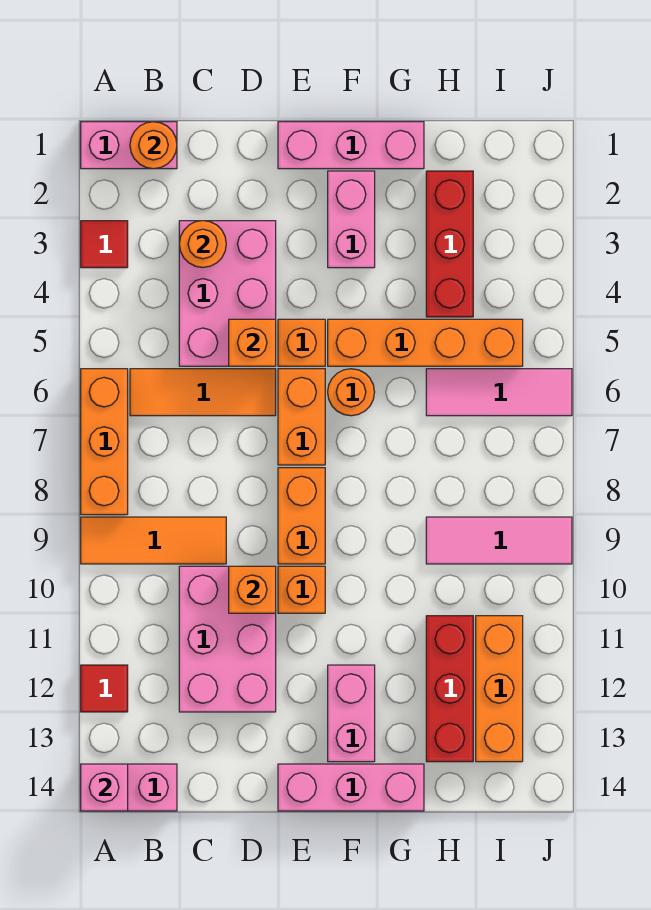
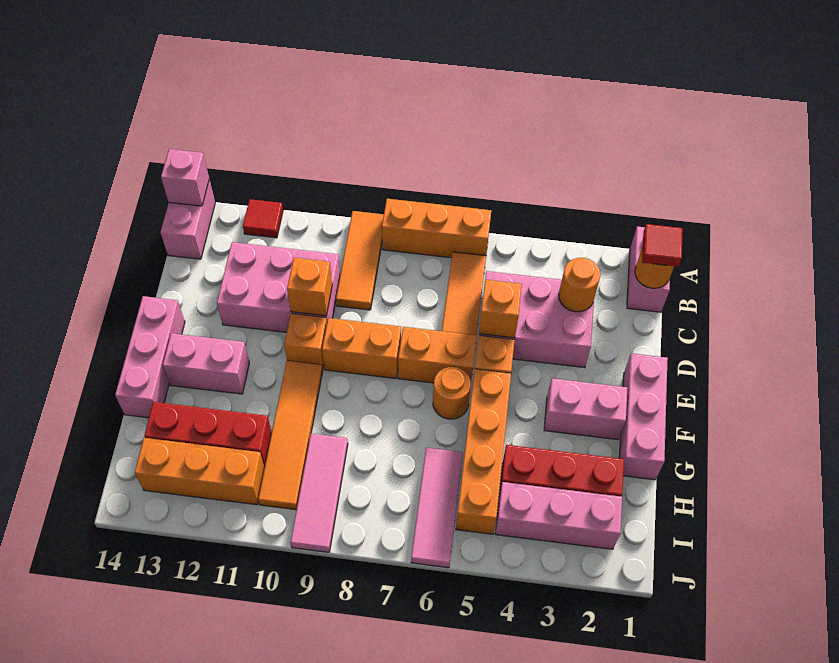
red tile A3 level 1 -> red tile B1 level 3
none -> orange tile F10:I10 level 1
none -> pink brick I2:I4 level 1

